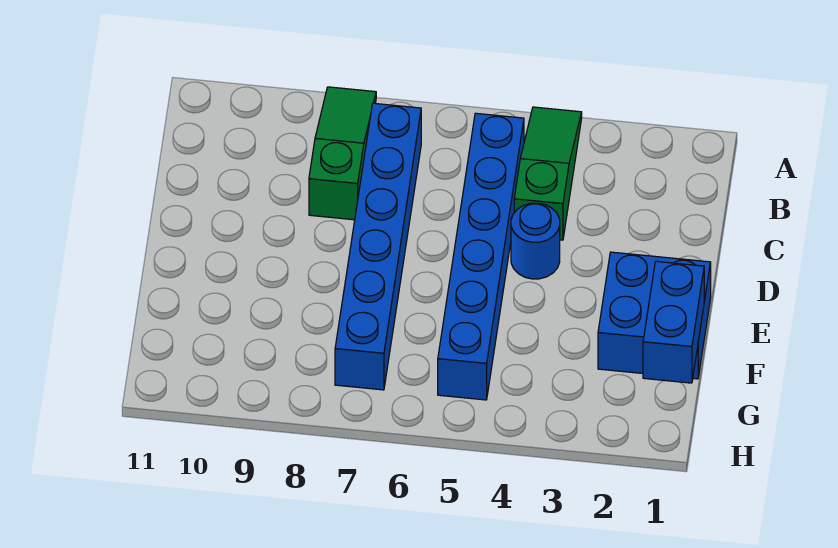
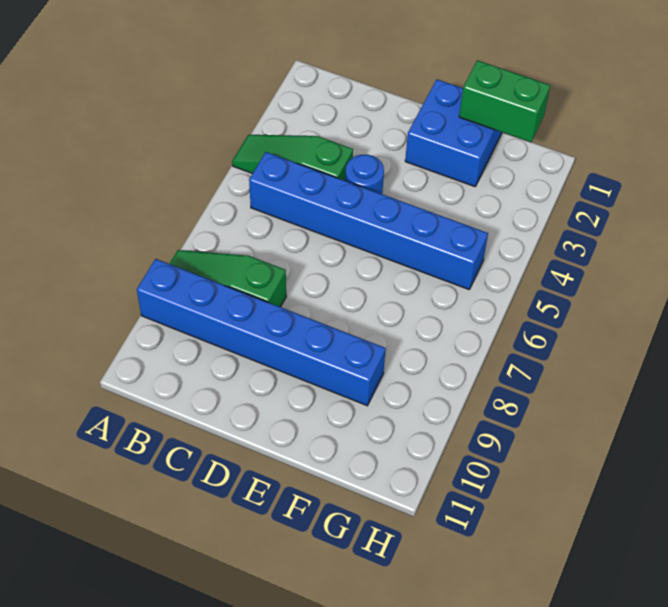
blue brick B7:G7 level 1 -> blue brick A9:F9 level 1
blue brick F1:G1 level 2 -> green brick F1:G1 level 2

